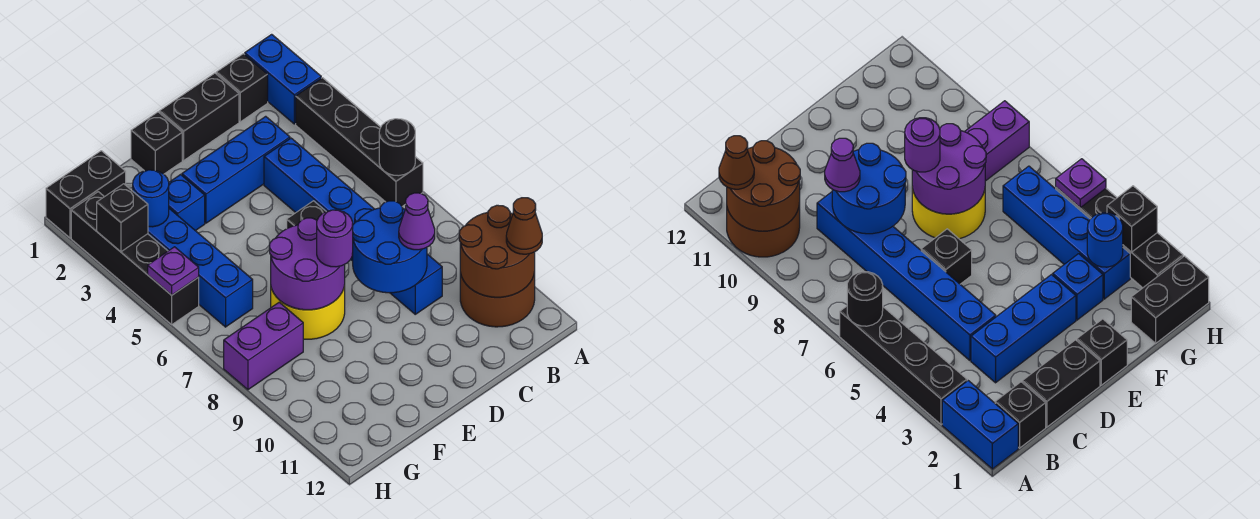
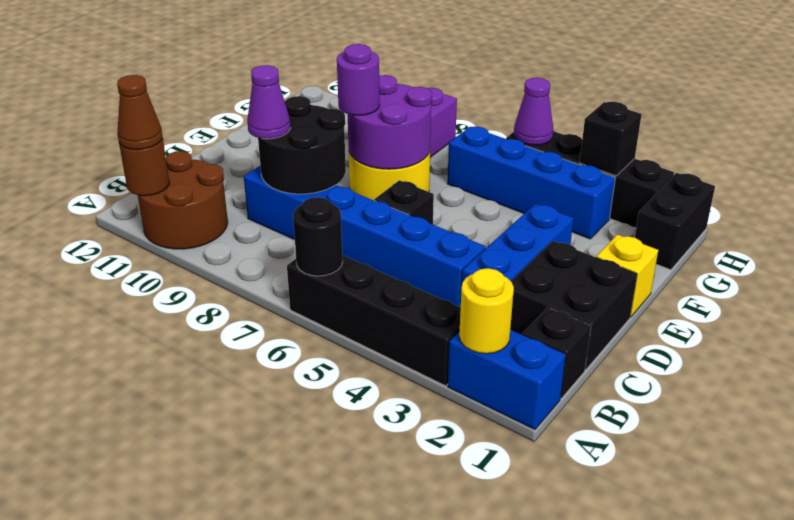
none -> yellow round brick A2 level 2
brown round brick A10:B11 level 2 -> brown round brick A11 level 2
black brick C1:D1 level 1 -> black brick C1:D2 level 1
blue round brick C8:D9 level 2 -> black round brick C8:D9 level 2
black brick E1 level 1 -> yellow brick E1 level 1
blue brick F3 level 1 -> none
blue round brick G3 level 2 -> none
purple plate H5 level 2 -> purple cone H5 level 2

